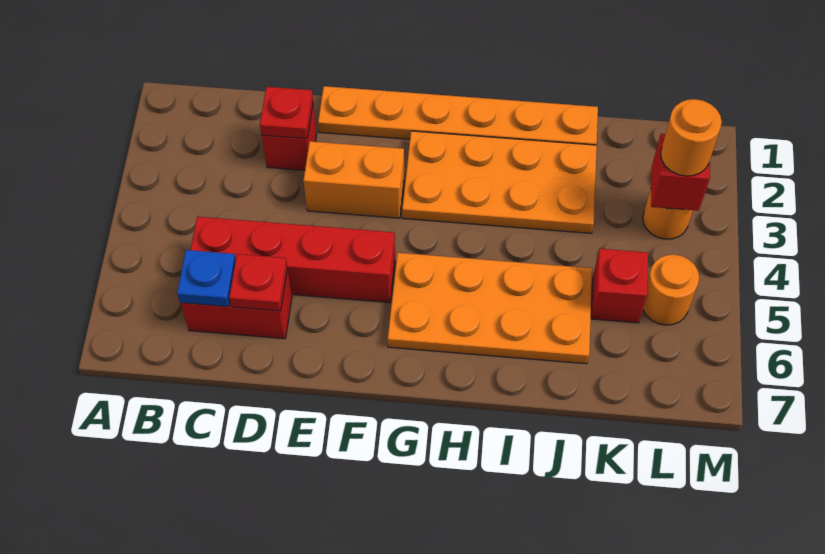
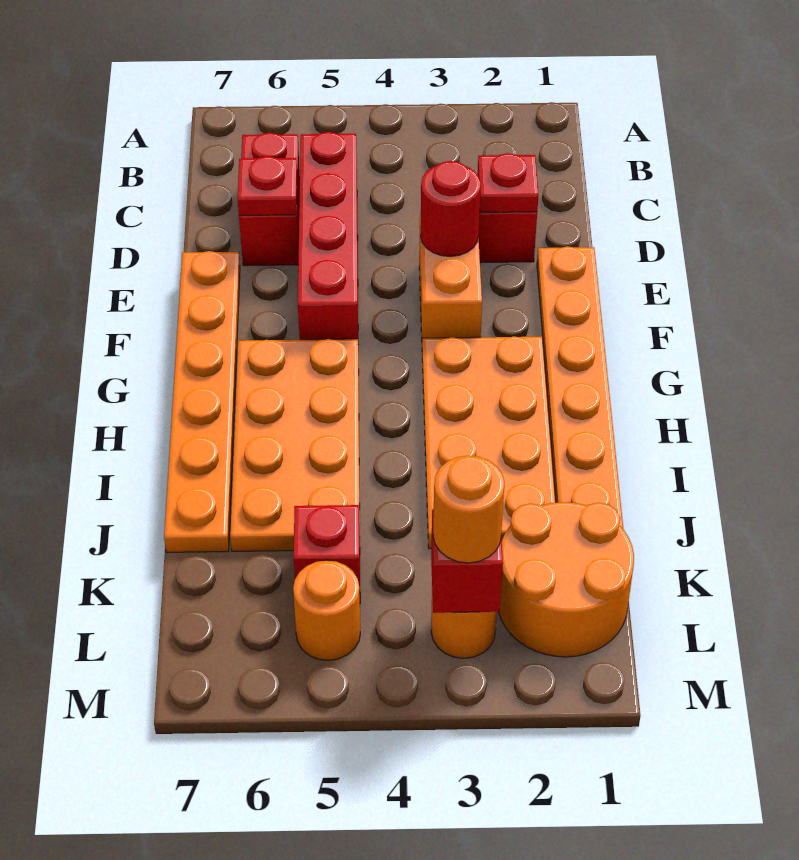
blue plate C6 level 2 -> none
none -> red round brick E3 level 2
none -> orange plate E7:J7 level 1
none -> orange round brick K1:L2 level 1

